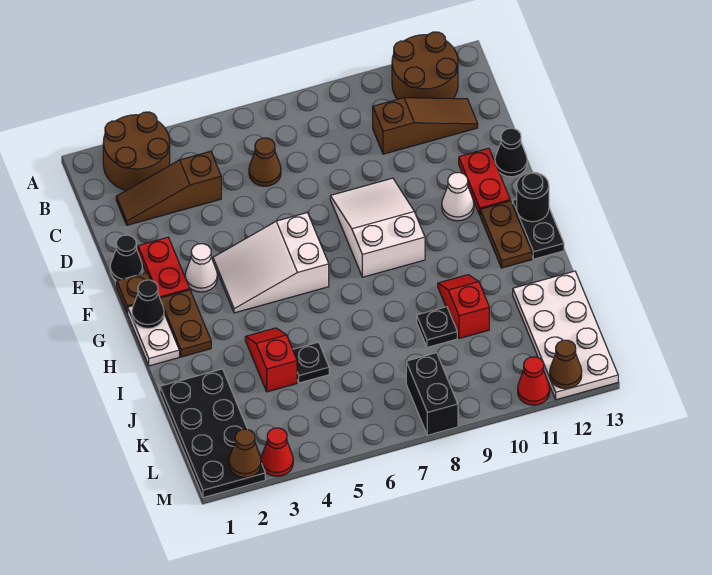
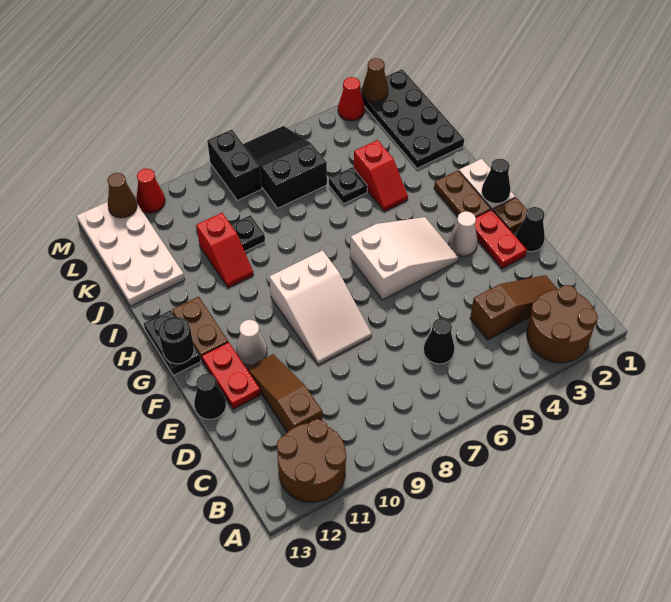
brown cone C6 level 1 -> black cone C6 level 1
brown slope C10:C12 level 1 top 10 -> brown slope C11:E11 level 1 top C
none -> black slope K6:M7 level 1 top K

